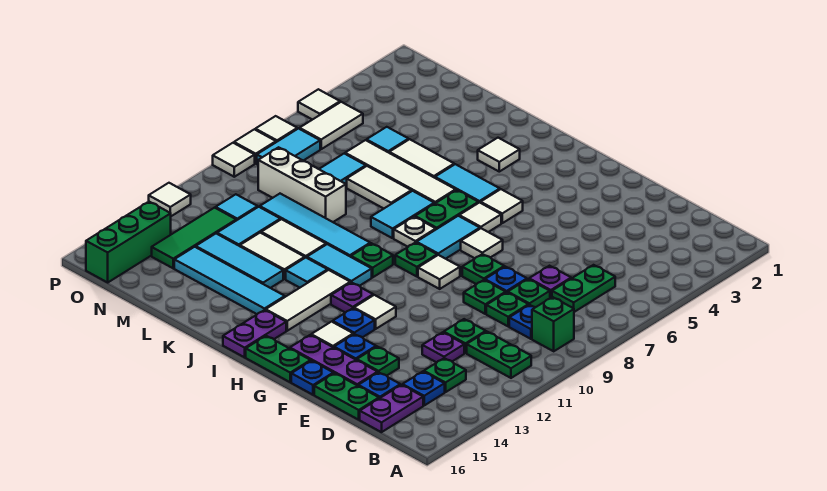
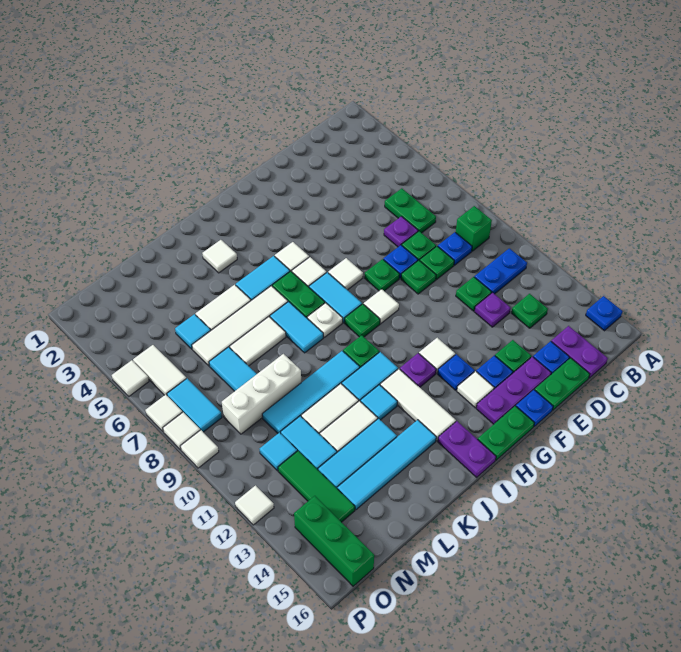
green plate B11:C11 level 1 -> blue plate B11:C11 level 1
blue plate C14 level 1 -> blue plate A15 level 1

